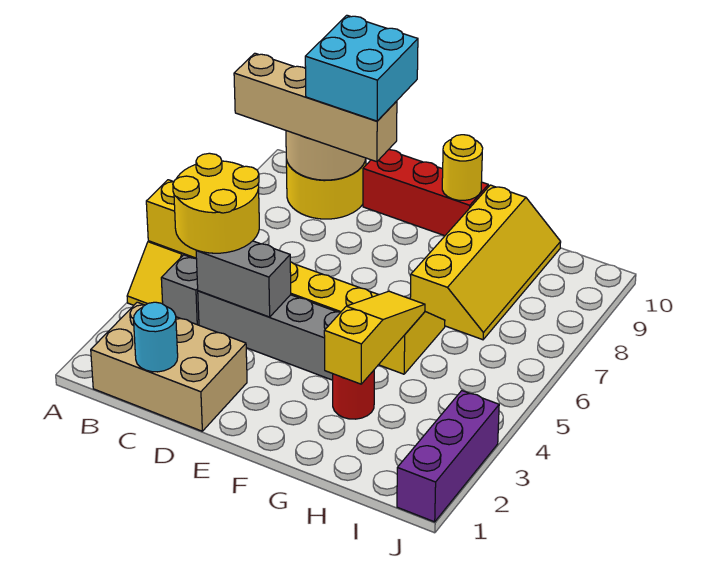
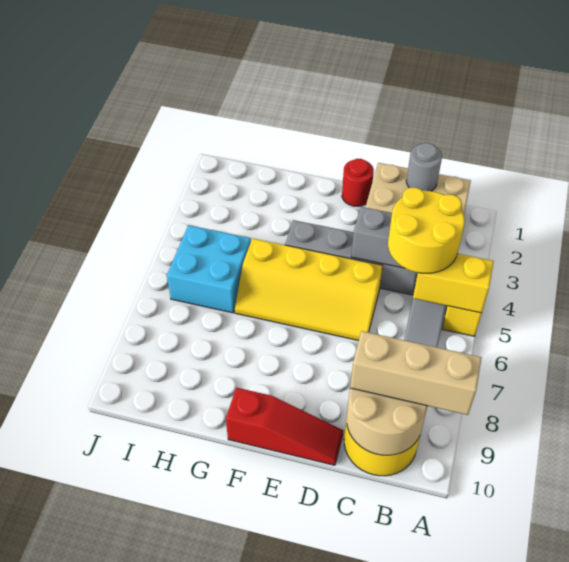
tan brick A9:D9 level 3 -> tan brick A9:C9 level 3
cyan round brick C1 level 2 -> grey round brick C1 level 2
cyan brick C9:D10 level 4 -> cyan brick H5:I6 level 1
red brick D10:F10 level 1 -> red slope D10:F10 level 1 top F
yellow round brick F10 level 2 -> none
red round brick G3 level 1 -> red round brick E1 level 1
yellow slope G3:G5 level 2 top 3 -> none
yellow slope G7:H10 level 1 top G -> none
purple brick J1:J3 level 1 -> none

